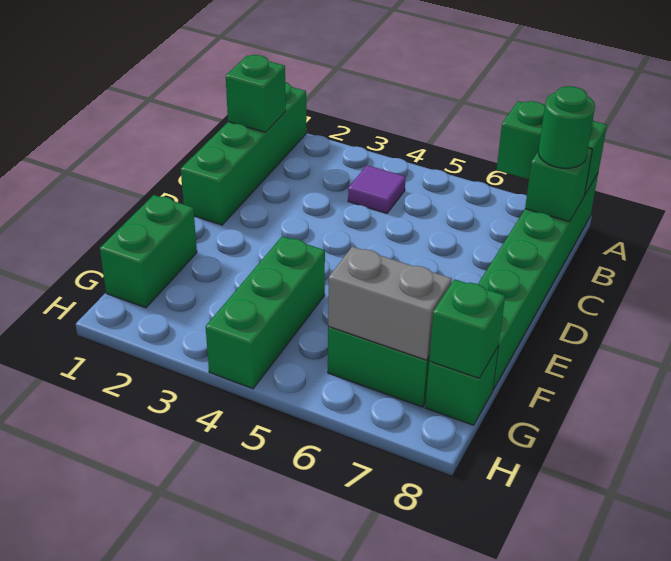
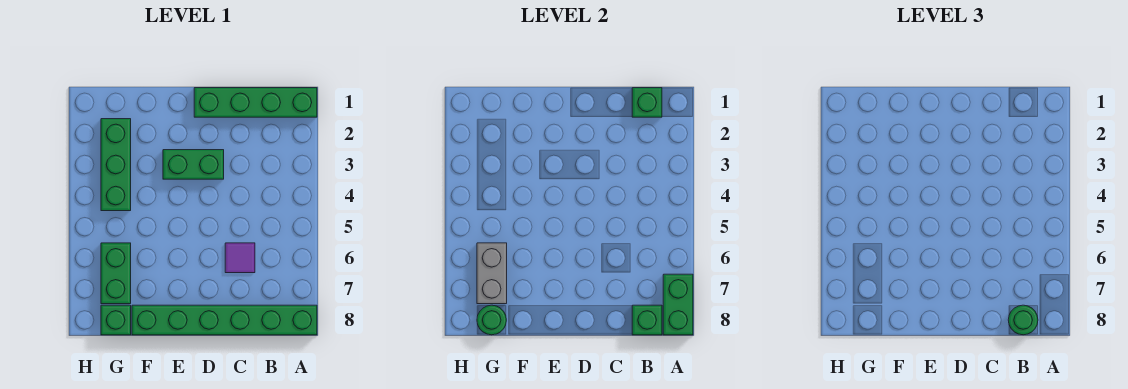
purple tile B4 level 1 -> purple tile C6 level 1
green brick F1:G1 level 1 -> green brick D3:E3 level 1
green brick F4:H4 level 1 -> green brick G2:G4 level 1
green brick G8 level 2 -> green round brick G8 level 2

